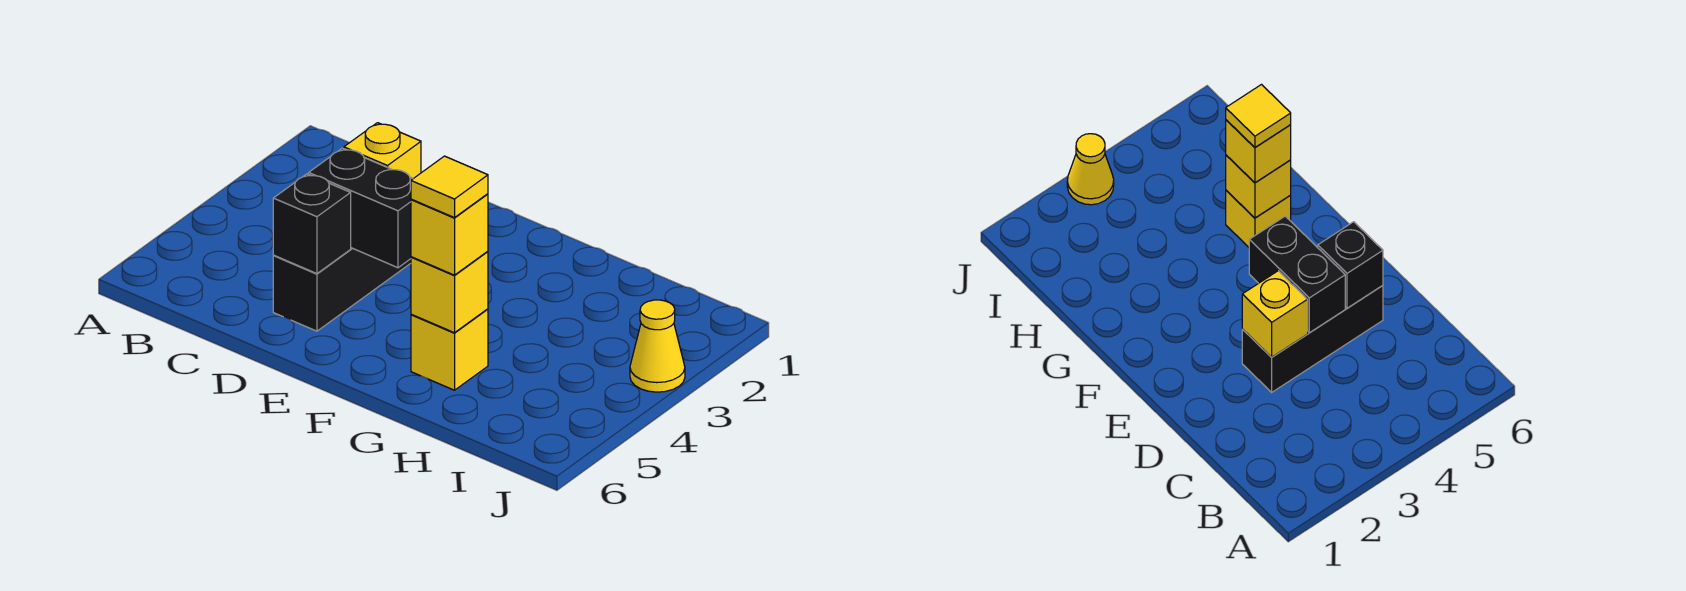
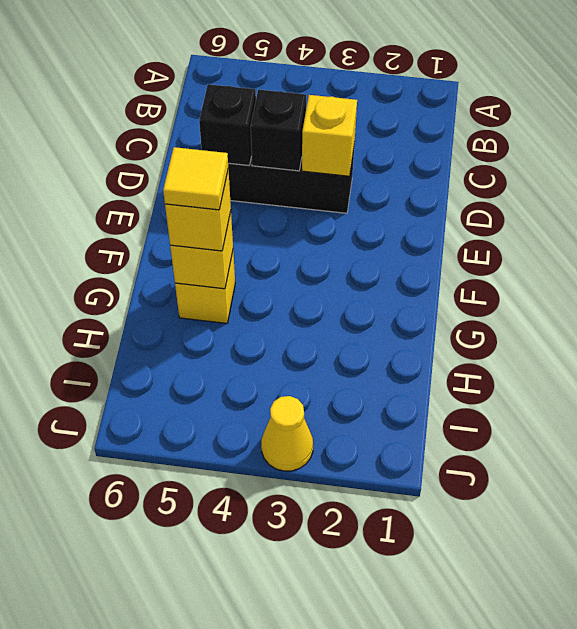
black brick D4:E4 level 2 -> black brick D4 level 2

